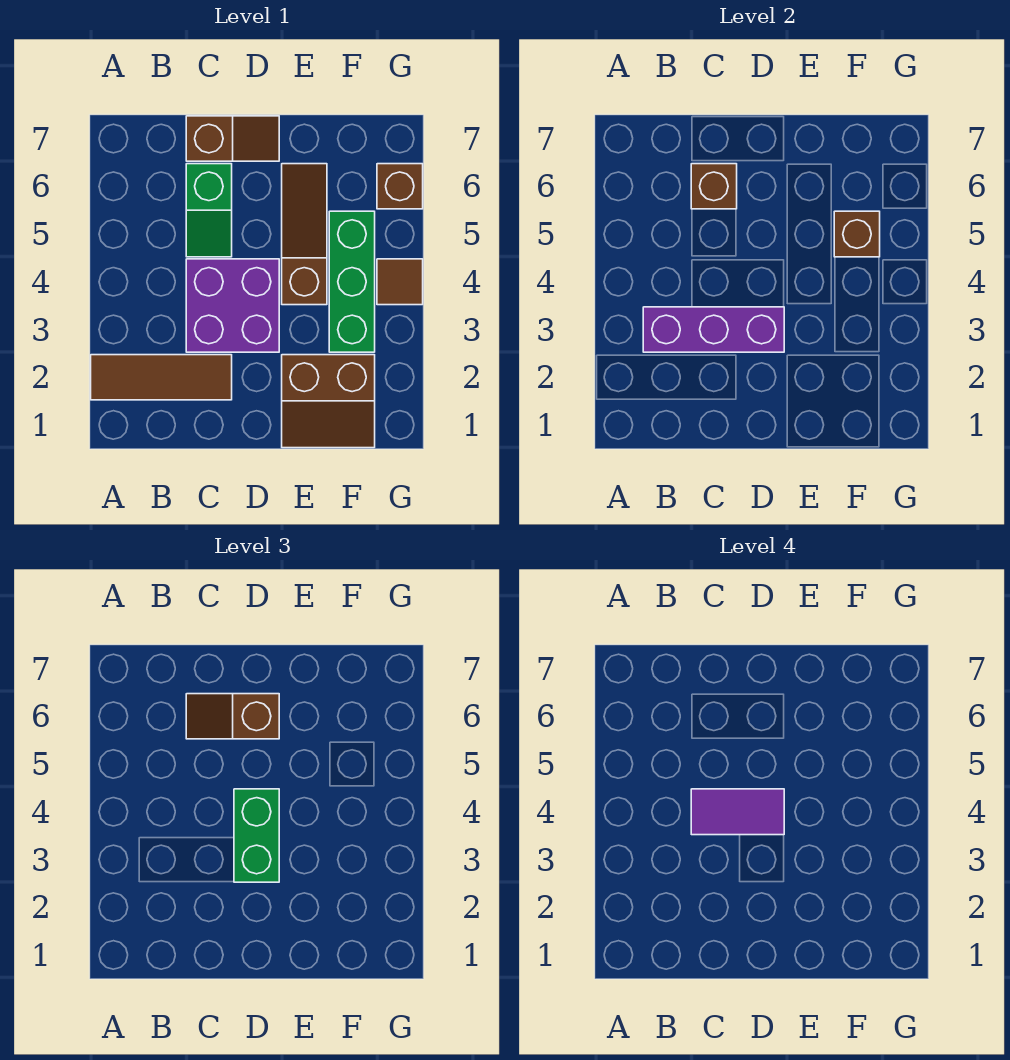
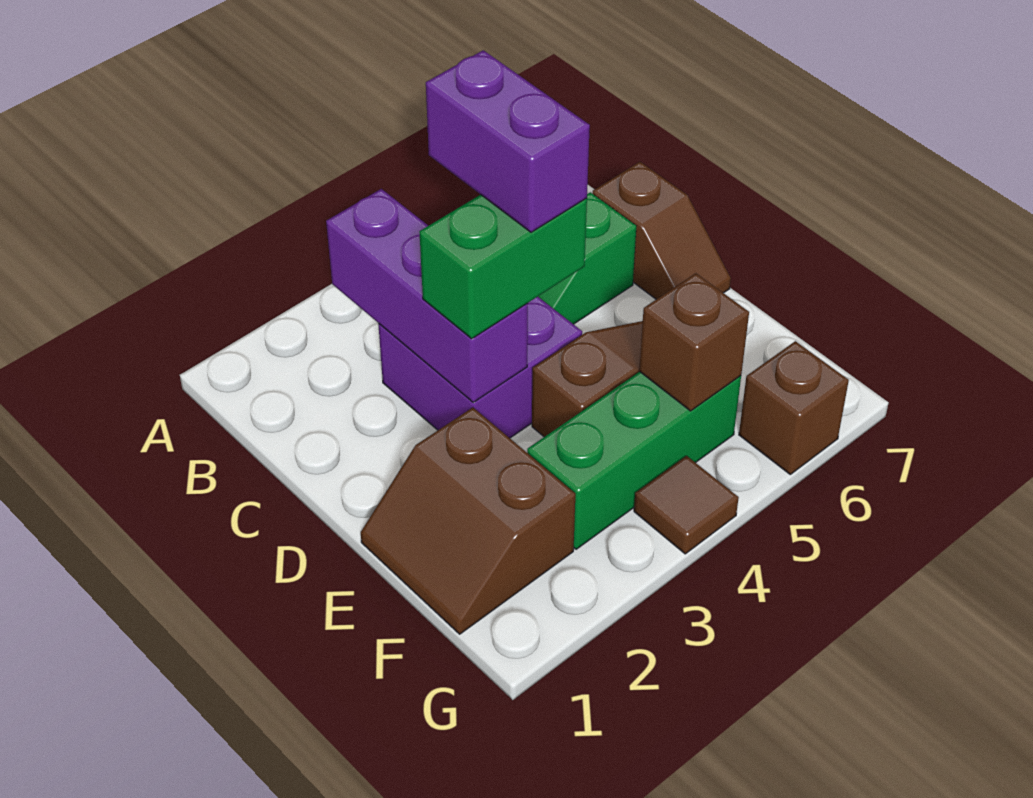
brown tile A2:C2 level 1 -> none
purple tile C4:D4 level 4 -> purple brick C4:D4 level 4
brown brick C6 level 2 -> none
brown slope C6:D6 level 3 top D -> none

